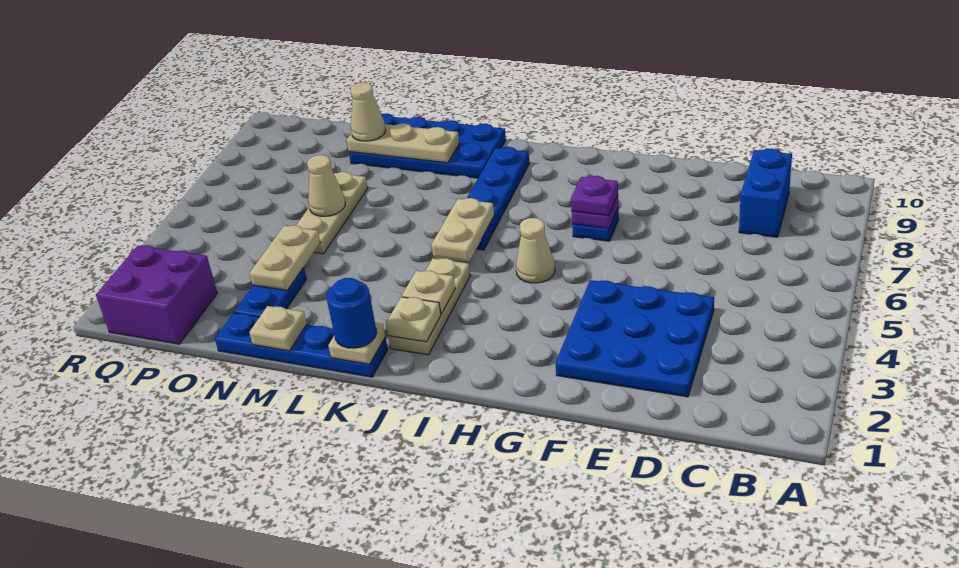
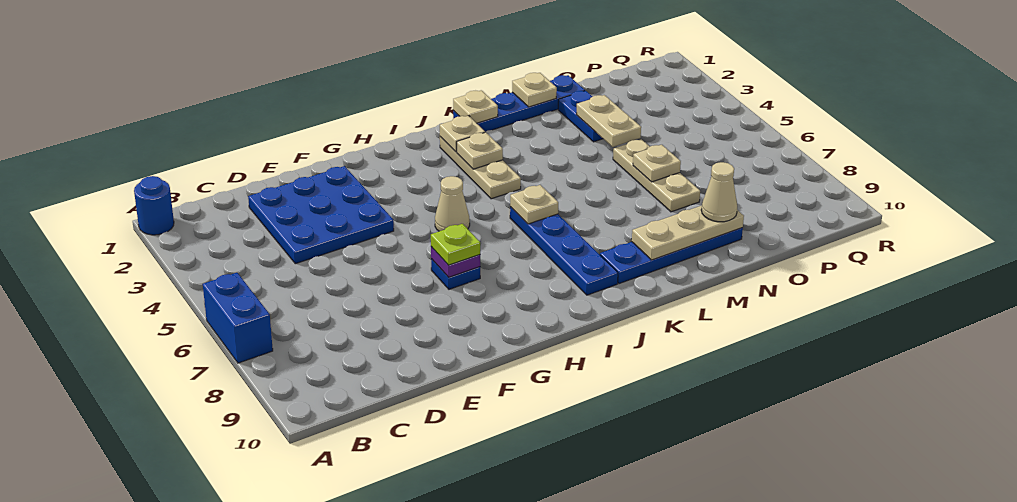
blue brick C8:C9 level 1 -> blue brick A6:A7 level 1
purple plate G7 level 3 -> lime plate G7 level 3
tan plate J5:J6 level 2 -> tan plate J6 level 2
blue round brick K1 level 3 -> blue round brick A1 level 1
blue plate K9:N10 level 1 -> blue plate K9:N9 level 1
tan cone N6 level 2 -> tan plate N6 level 2
purple brick P1:Q2 level 1 -> none

